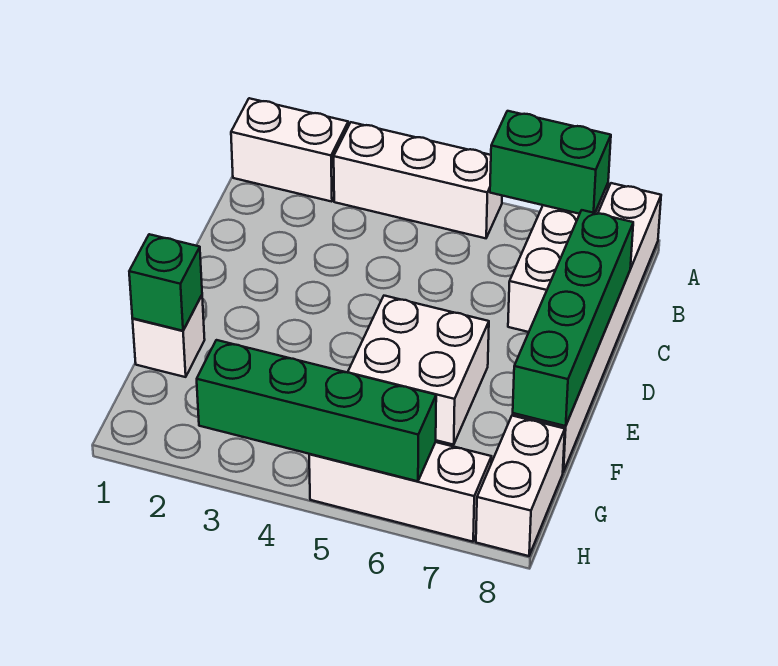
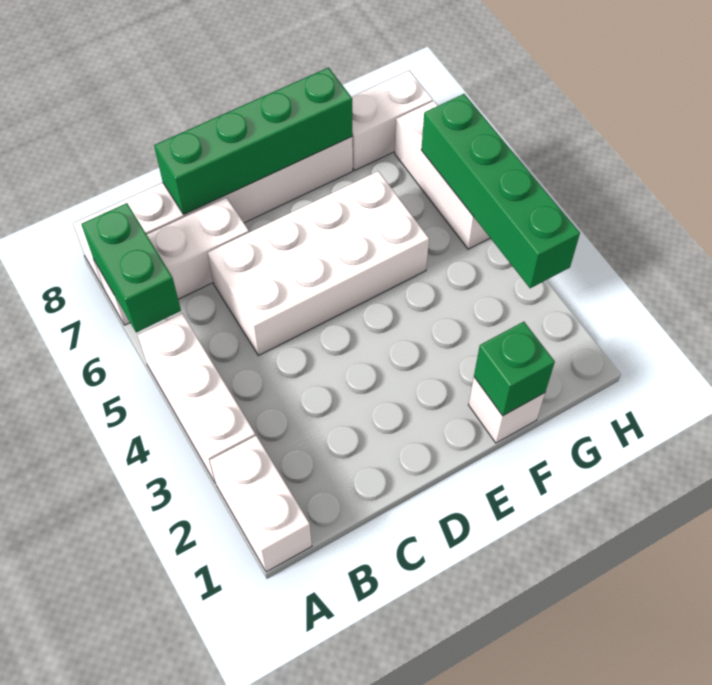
white brick E5:F6 level 1 -> white brick C5:F6 level 1

